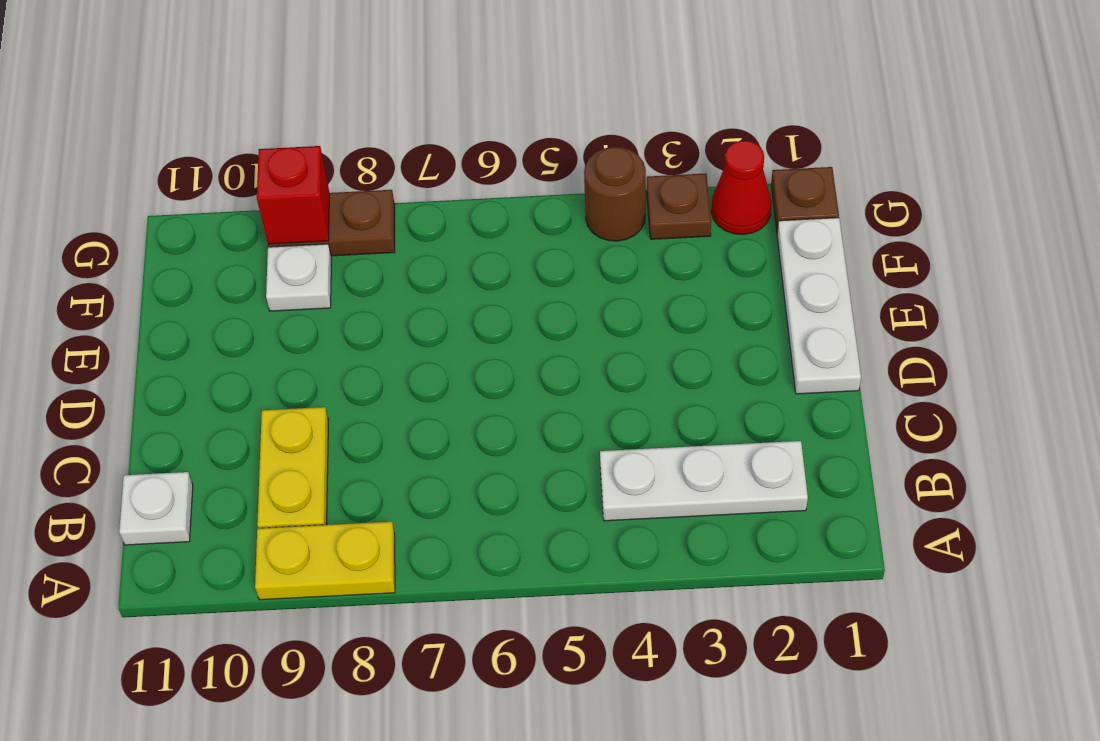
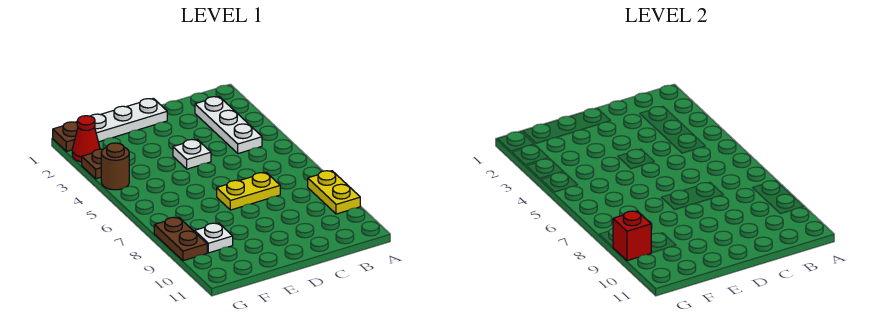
yellow plate B9:C9 level 1 -> yellow plate C7:D7 level 1
white plate B11 level 1 -> white plate D4 level 1

